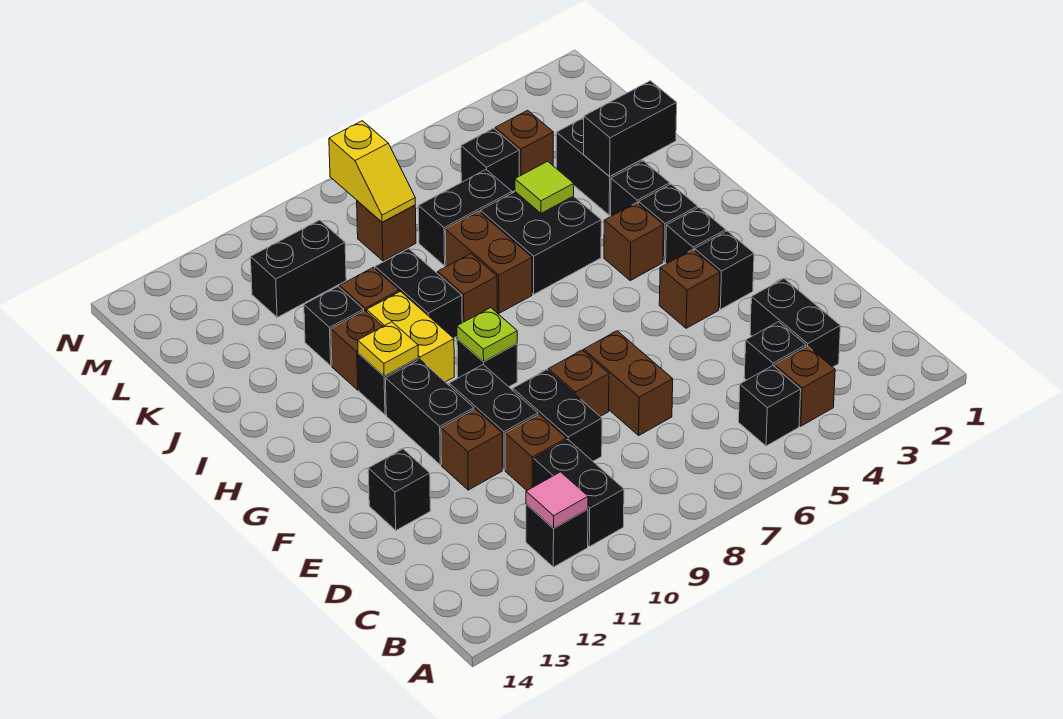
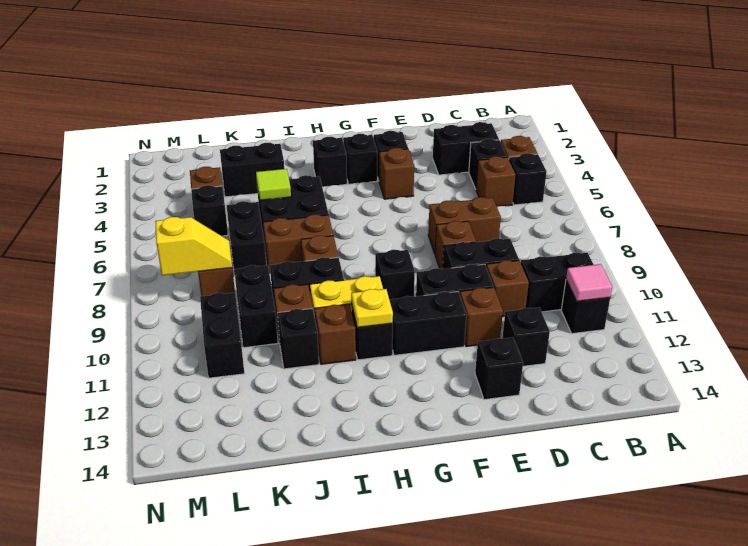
lime plate G9 level 2 -> none
brown brick H4 level 1 -> brown brick C5 level 1
black brick I3 level 1 -> black brick D12 level 1
black brick J2:J3 level 2 -> black brick K9:K10 level 1

